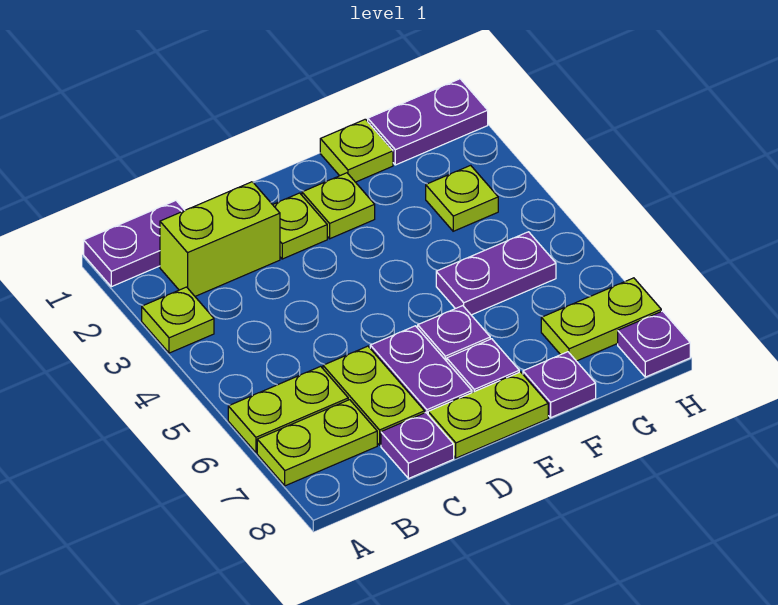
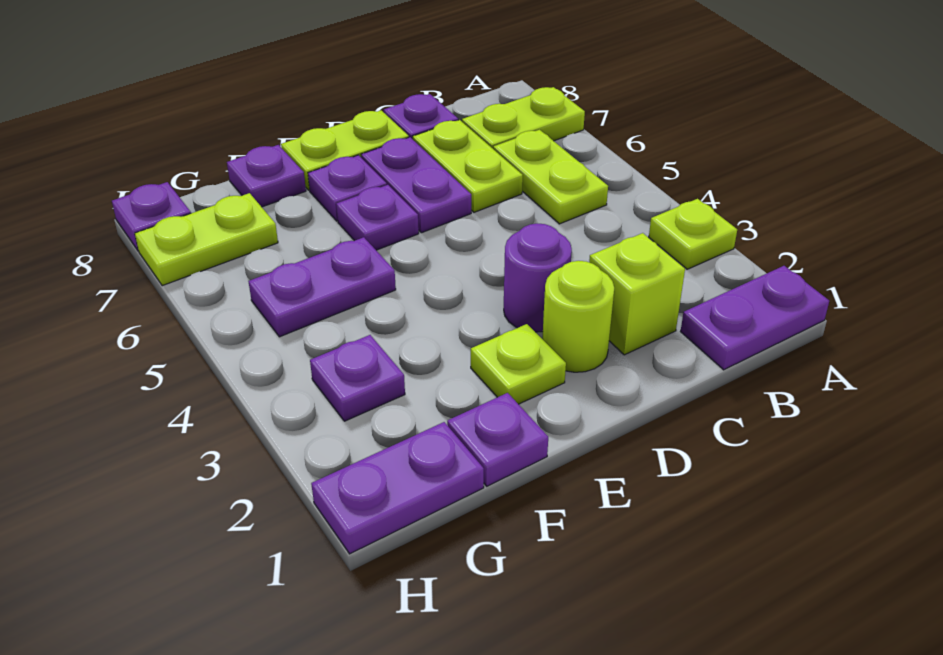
lime plate A6:B6 level 1 -> lime plate B5:B6 level 1
lime brick B2:C2 level 1 -> lime brick C2 level 1
lime plate D2 level 1 -> lime round brick D2 level 1
none -> purple round brick D3 level 1
lime plate F1 level 1 -> purple plate F1 level 1
lime plate G3 level 1 -> purple plate G3 level 1

